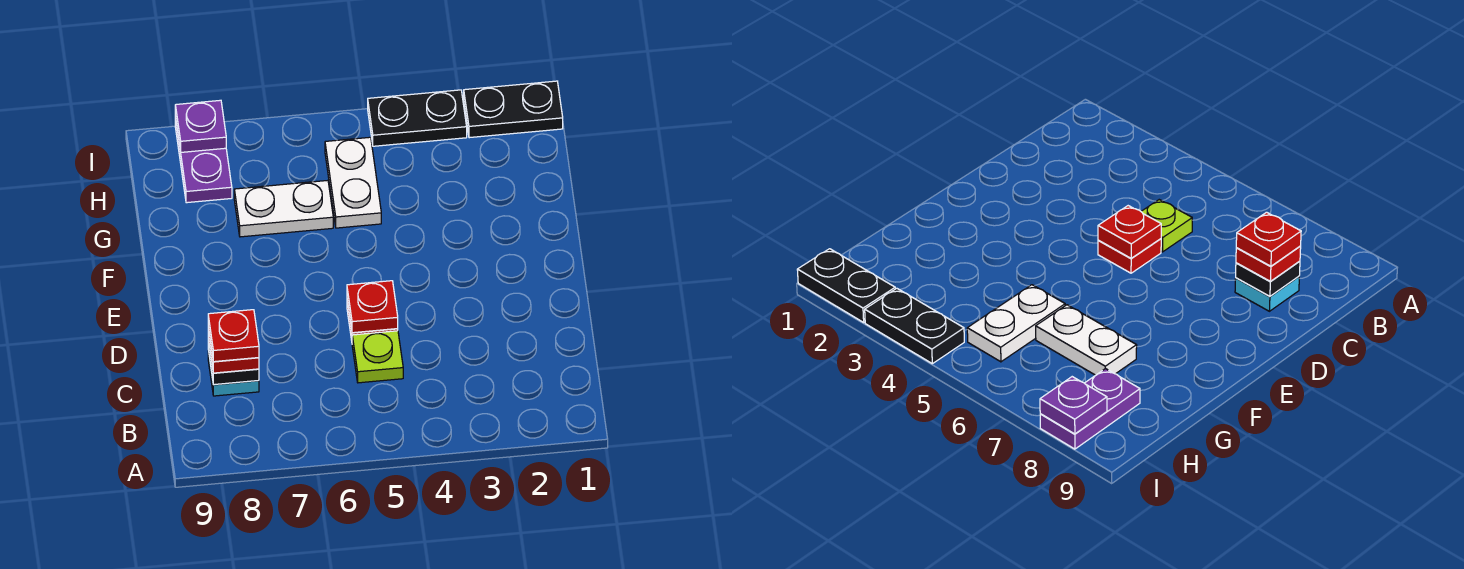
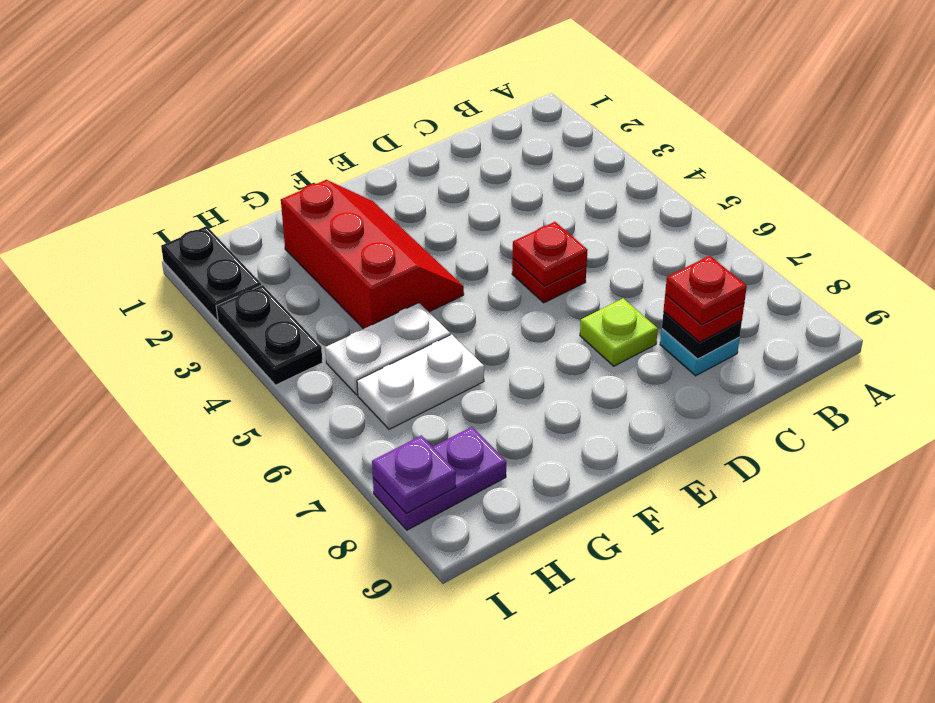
lime plate C5 level 1 -> lime plate D7 level 1
none -> red slope F2:G4 level 1 top G
white plate G6:G7 level 1 -> white plate G6:H6 level 1

